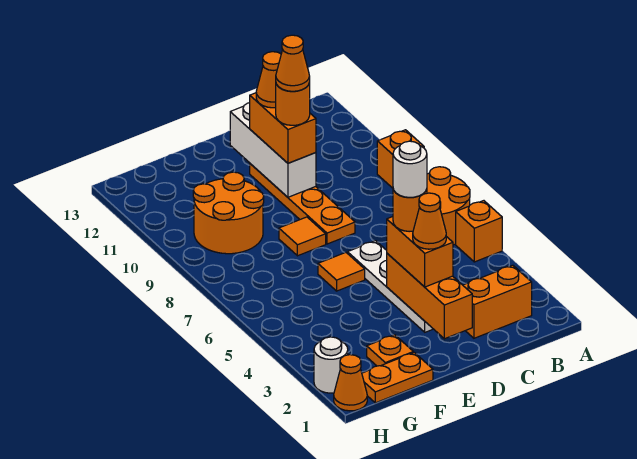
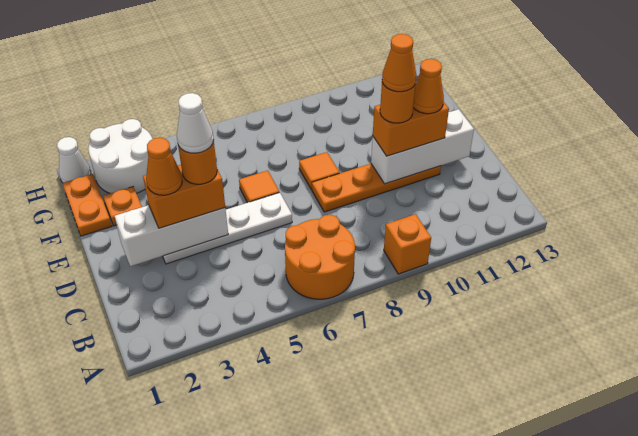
orange brick A5 level 1 -> none
orange brick B2:C2 level 1 -> none
orange brick D2:D4 level 2 -> white brick D2:D4 level 2
white round brick D4 level 5 -> white cone D4 level 5
orange round brick F9:G10 level 1 -> none
orange cone H1 level 1 -> white cone H1 level 1
white round brick H2 level 1 -> white round brick G2:H3 level 1

